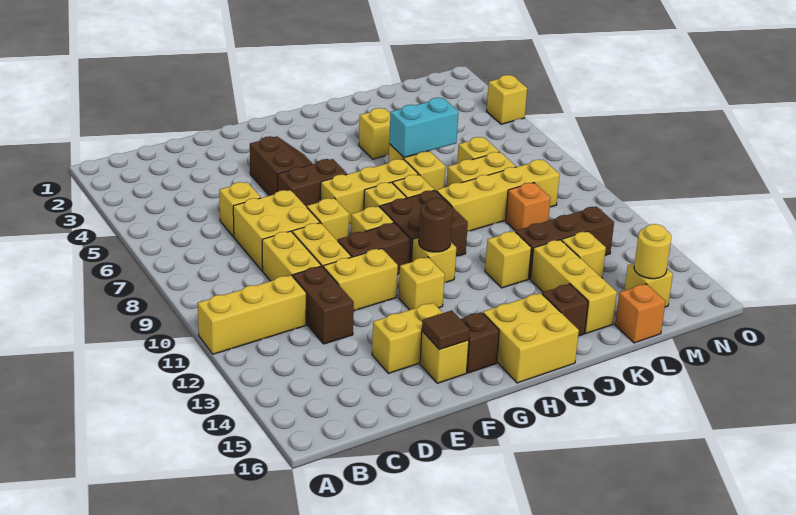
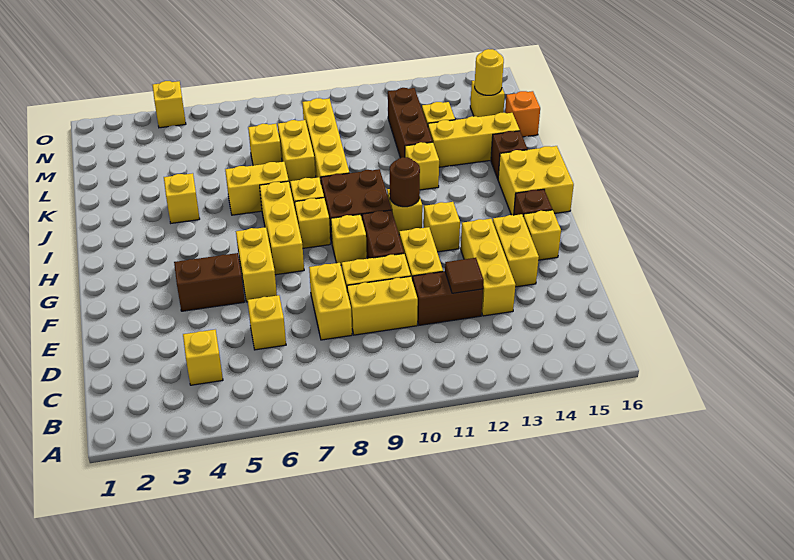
yellow brick A11:C11 level 1 -> yellow brick D13:F13 level 1
yellow brick D7:E8 level 1 -> yellow brick D8:E8 level 1
brown brick F6:G6 level 1 -> yellow brick F6:G6 level 1
yellow brick F8 level 1 -> yellow brick C4 level 1
brown tile F15 level 2 -> brown tile D12 level 2
cyan brick J6:K6 level 2 -> none
orange brick L10 level 1 -> none

